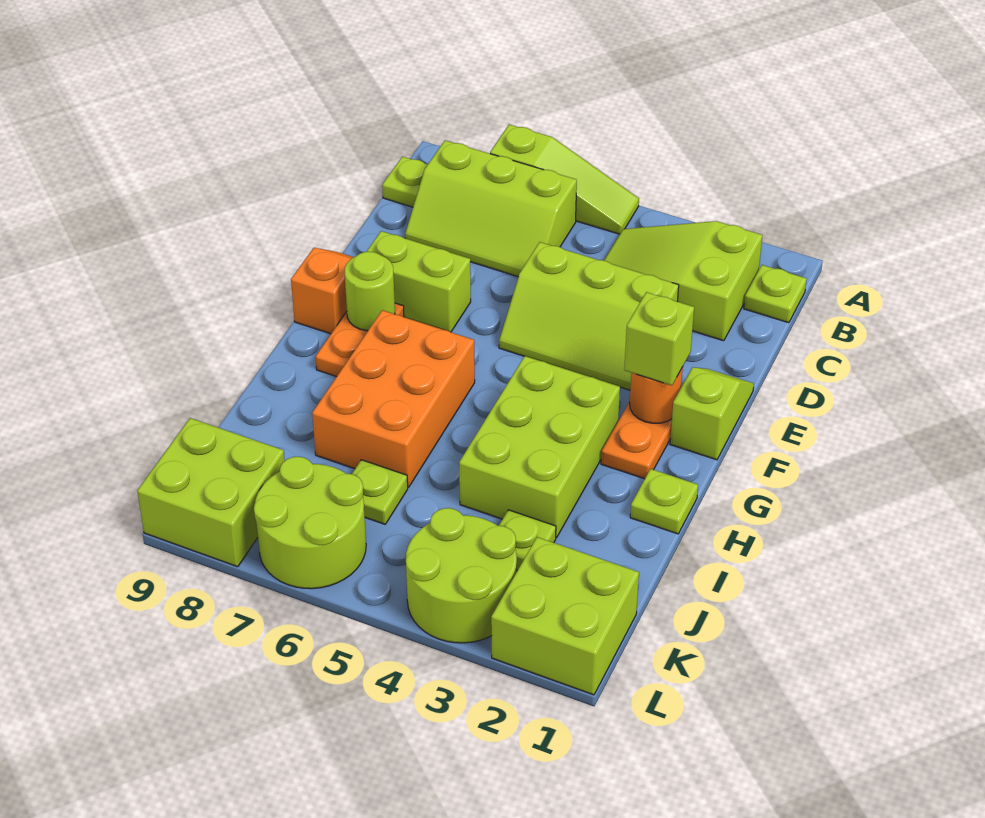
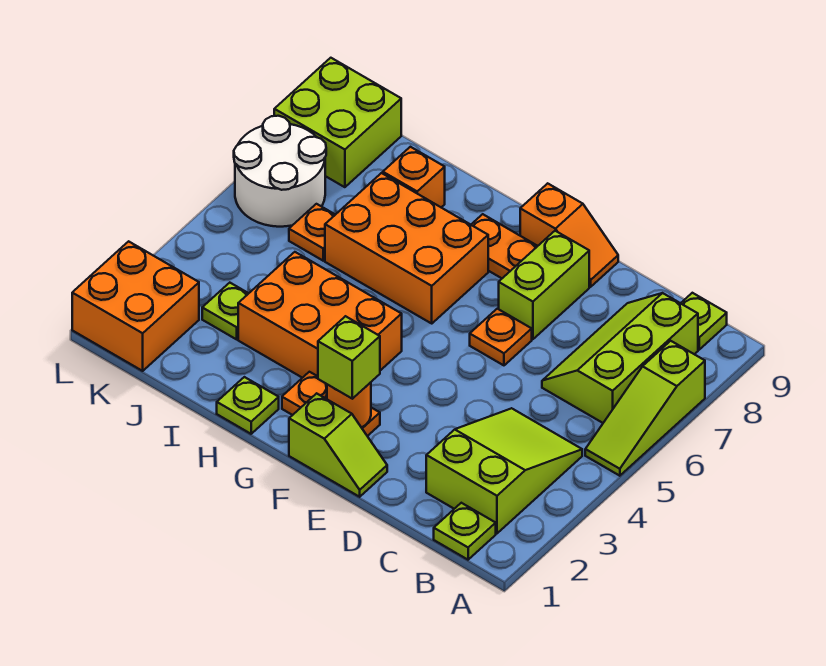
lime slope D3:E5 level 1 top D -> none
none -> orange plate E6 level 1
lime round brick F8 level 2 -> none
lime brick G3:I4 level 1 -> orange brick G3:I4 level 1
none -> orange brick I8 level 1
lime plate J6 level 1 -> orange plate J6 level 1
lime brick K1:L2 level 1 -> orange brick K1:L2 level 1
lime round brick K3:L4 level 1 -> none
lime round brick K6:L7 level 1 -> white round brick K6:L7 level 1

